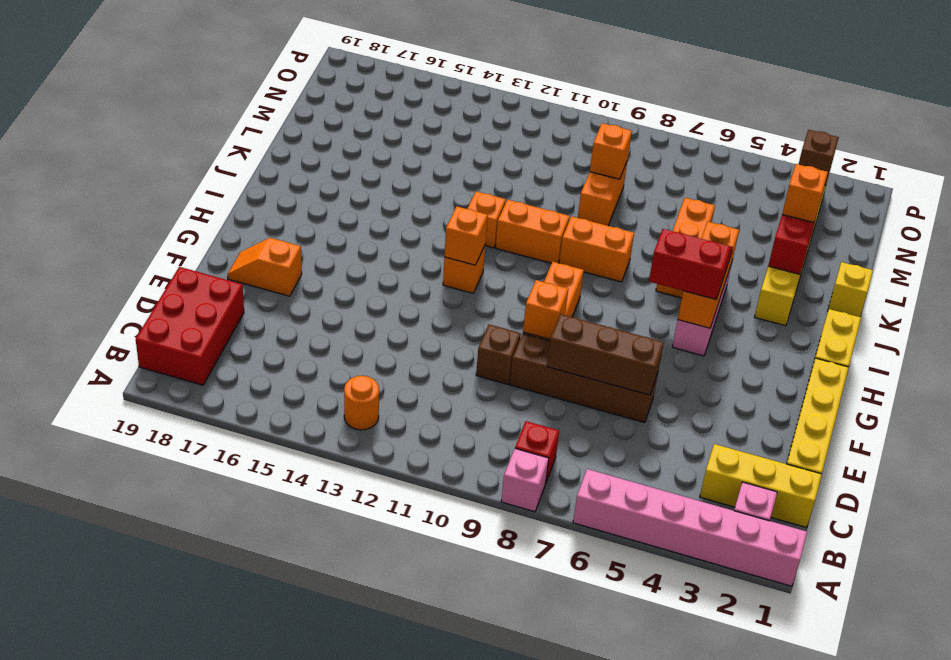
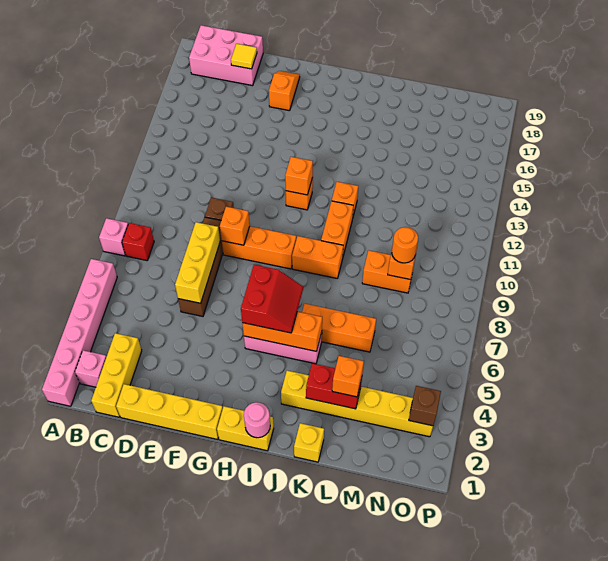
orange round brick B13 level 1 -> orange round brick M9 level 3
red brick B18:D19 level 1 -> pink brick B18:D19 level 1
none -> yellow tile D18 level 2
brown brick E6:E8 level 2 -> yellow brick E6:E8 level 2
none -> pink round brick I1 level 2
orange brick J8:J9 level 1 -> orange brick I9:J9 level 1

